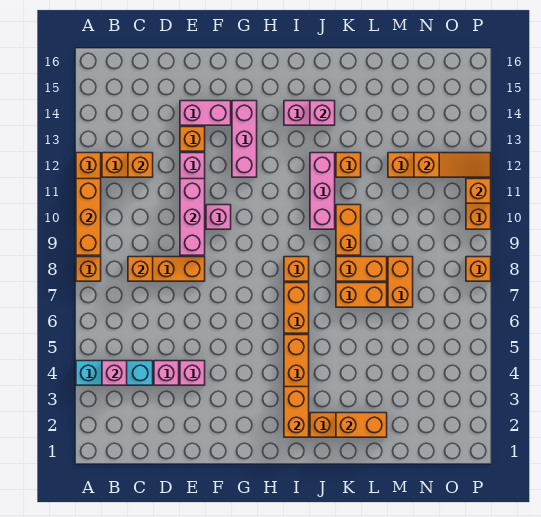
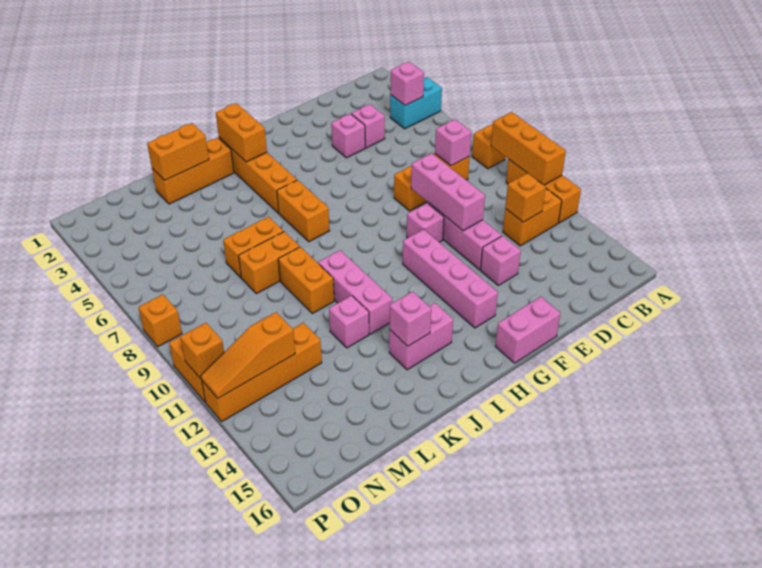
cyan brick A4:C4 level 1 -> cyan brick A4:B4 level 1
orange brick C8 level 2 -> pink brick C8 level 2
orange brick E13 level 1 -> pink brick E13 level 1
pink brick E14:F14 level 1 -> pink brick F16:G16 level 1
pink brick G12:G14 level 1 -> pink brick G11:G14 level 1
orange brick I8 level 1 -> none
orange brick K12 level 1 -> pink brick K12 level 1
orange brick M7:M8 level 1 -> none

